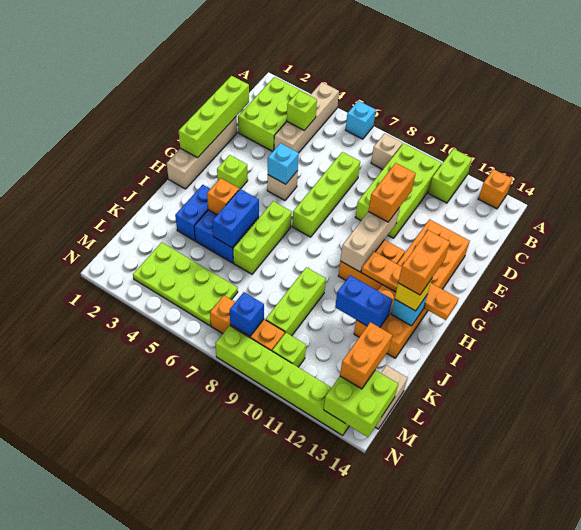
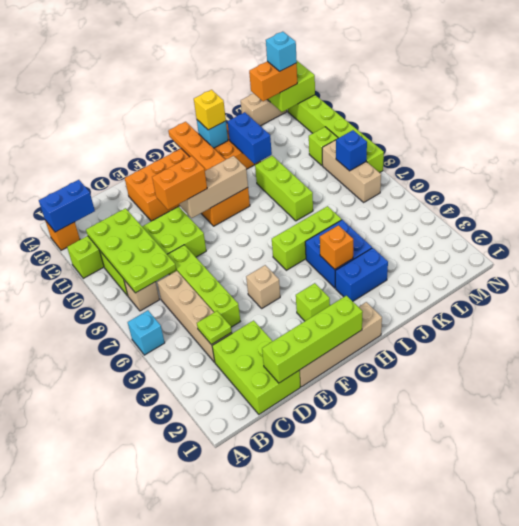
tan brick A4:D4 level 1 -> tan brick C4:C7 level 1
lime brick B2:D3 level 1 -> lime brick C1:D3 level 1
lime brick C4 level 2 -> lime plate C4 level 2
lime brick D7:G7 level 1 -> lime brick D5:D8 level 1
cyan brick F5 level 2 -> cyan brick M13 level 4
orange brick H13:I13 level 4 -> none
blue brick I5:J5 level 2 -> blue brick A13:B13 level 2
lime brick J9:L9 level 1 -> lime brick J8:J10 level 1
lime plate L3:M6 level 1 -> lime plate B8:C11 level 2
orange brick M7:M9 level 1 -> tan brick M7:M9 level 1

